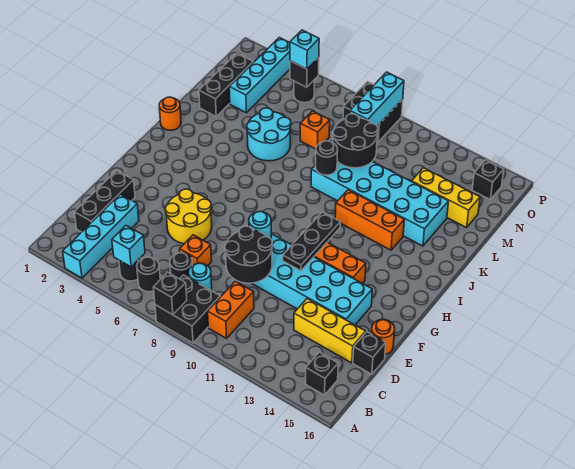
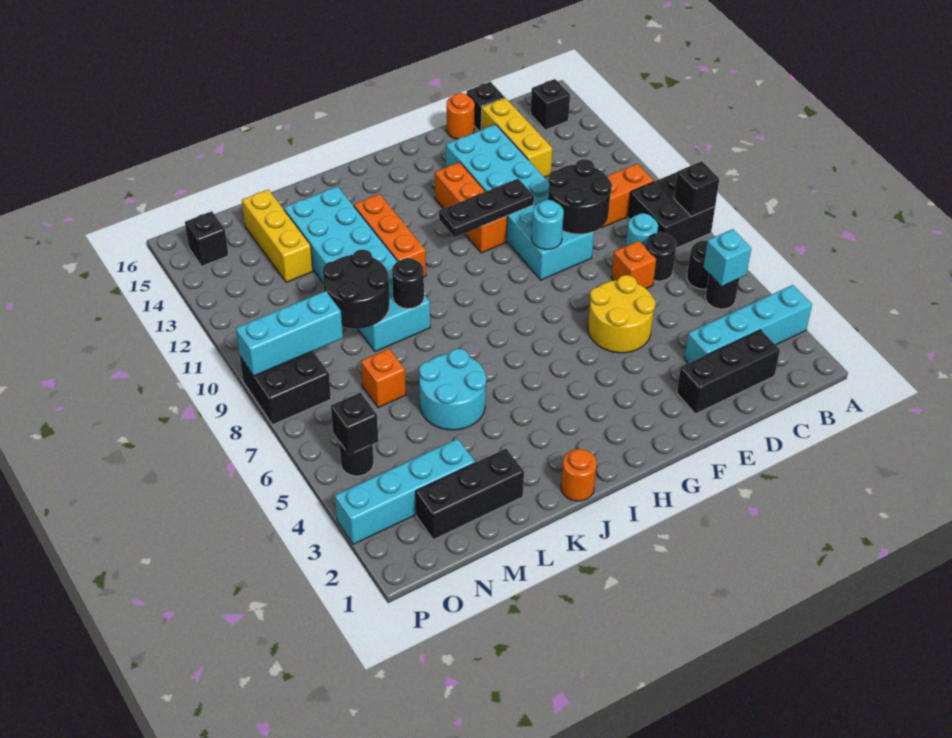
cyan brick O5 level 3 -> none

